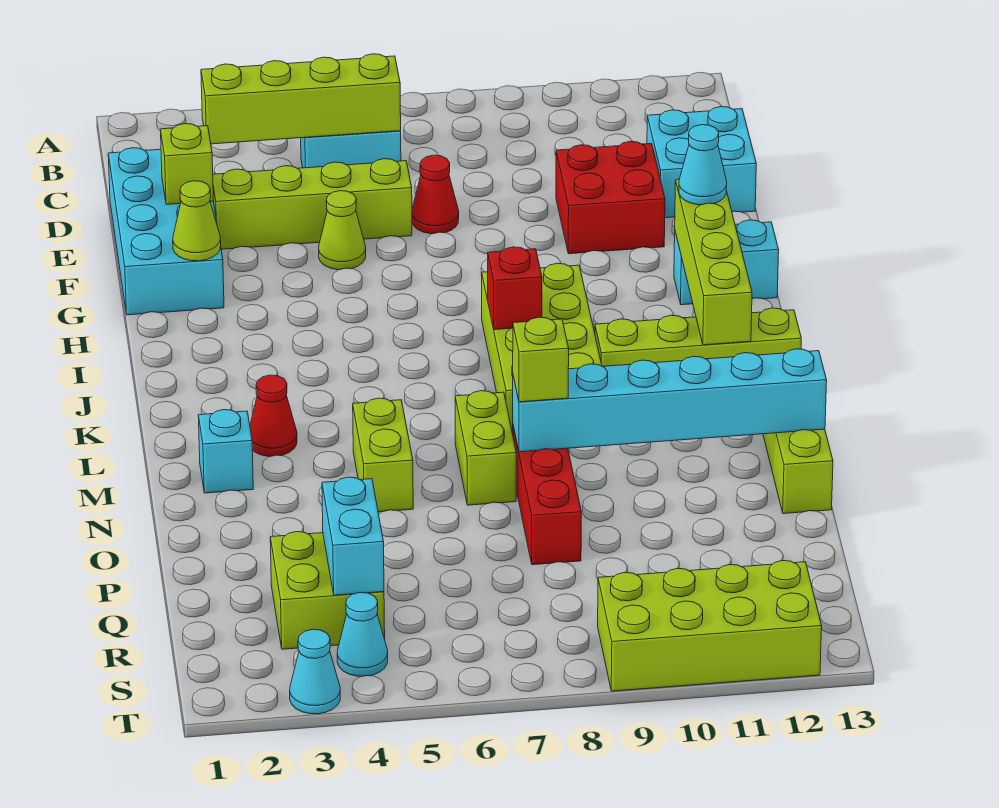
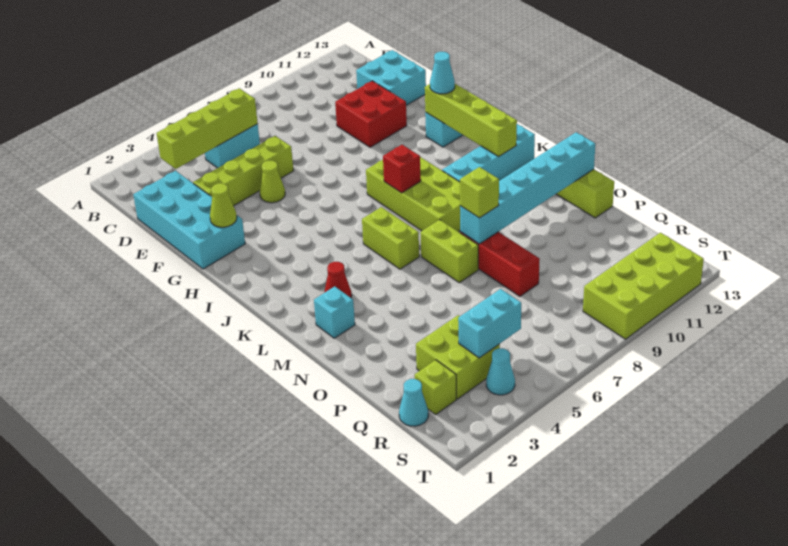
lime brick E2 level 2 -> lime brick R2 level 1
red cone E7 level 1 -> none
lime brick K10:K13 level 1 -> cyan brick K10:K13 level 1
lime brick M5:N5 level 1 -> lime brick K6:L6 level 1
cyan brick Q4:R4 level 2 -> cyan brick R4:R5 level 2
cyan cone T3 level 1 -> cyan cone R1 level 1

